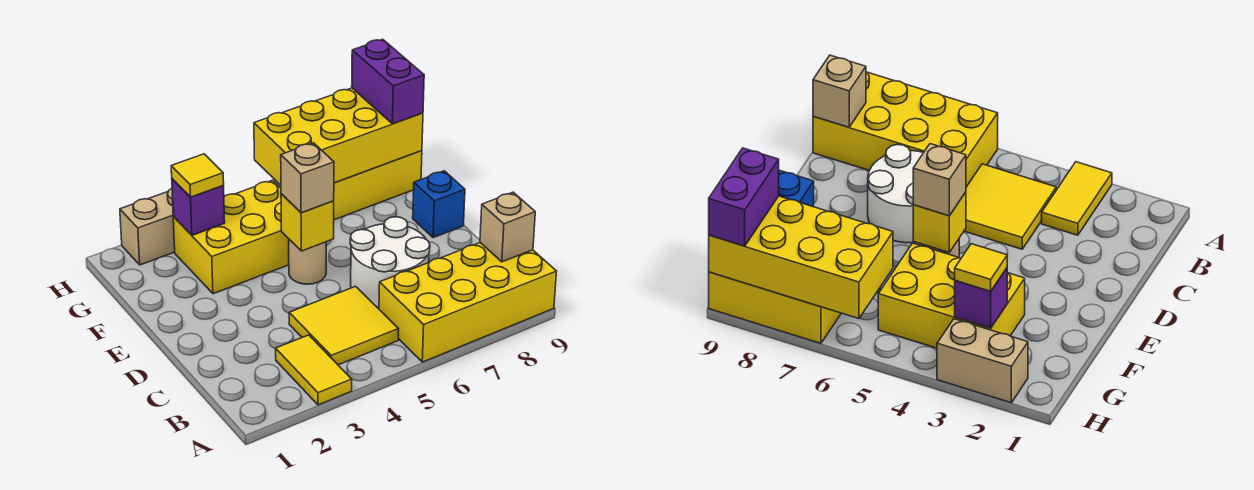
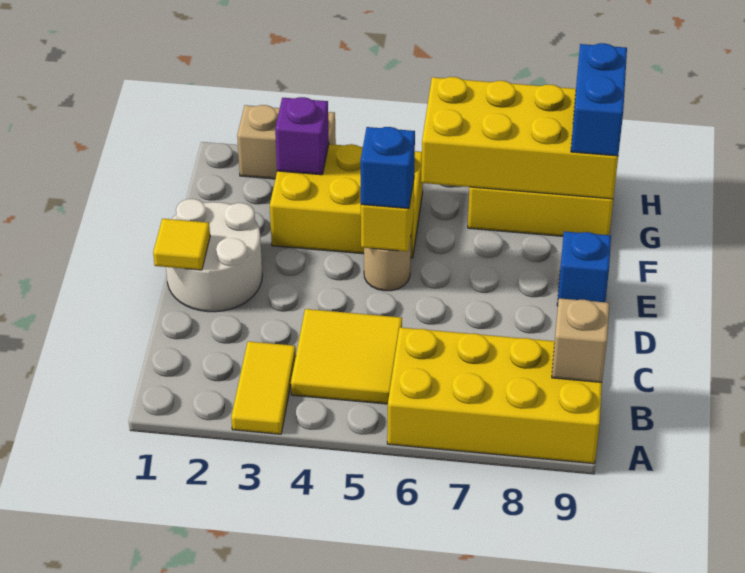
white round brick C6:D7 level 1 -> white round brick D1:E2 level 1
tan brick E5 level 3 -> blue brick E5 level 3
yellow tile G3 level 3 -> yellow tile D1 level 2
purple brick G9:H9 level 3 -> blue brick G9:H9 level 3

